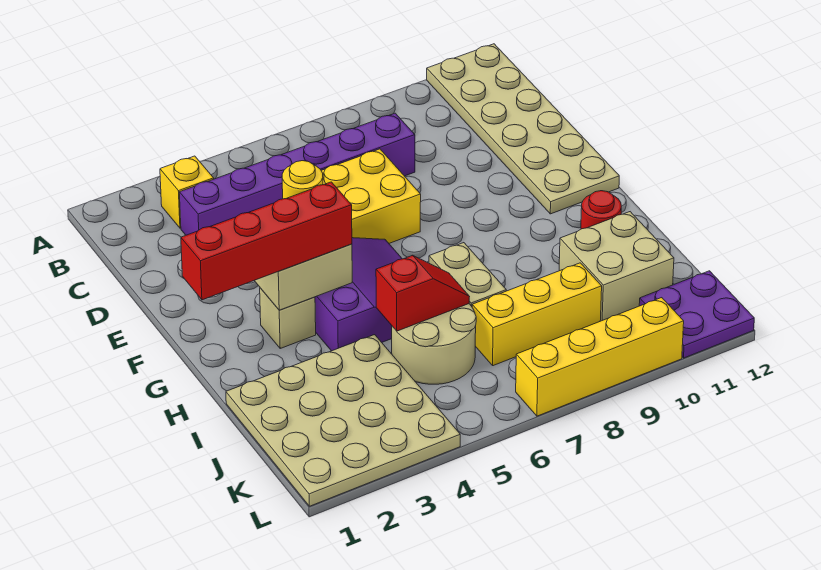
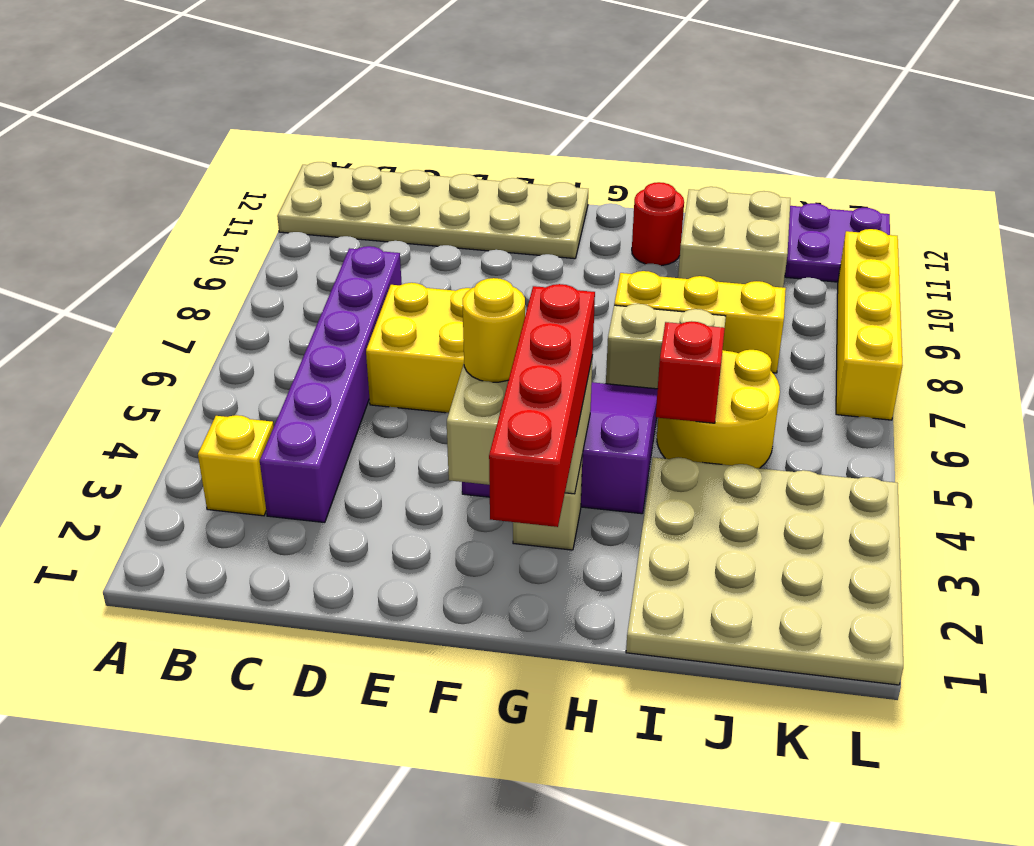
tan round brick I5:J6 level 1 -> yellow round brick I5:J6 level 1
yellow brick J7:J9 level 1 -> yellow brick H8:J8 level 1

